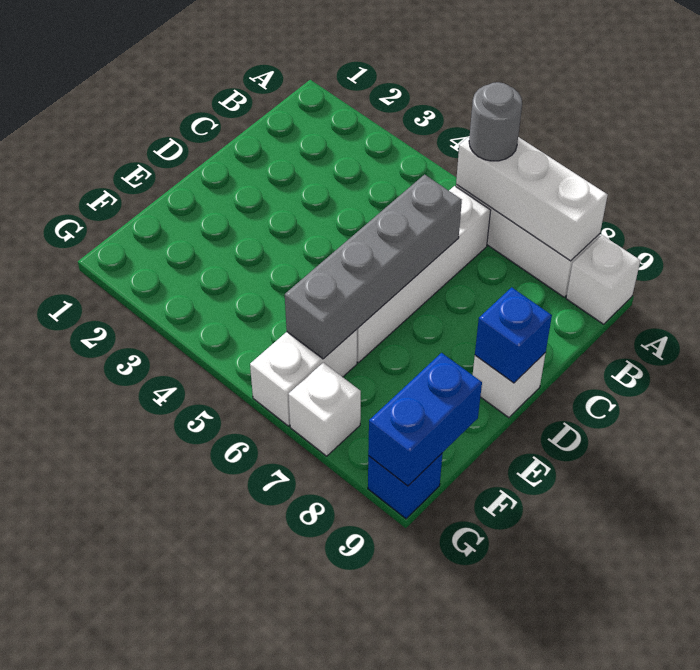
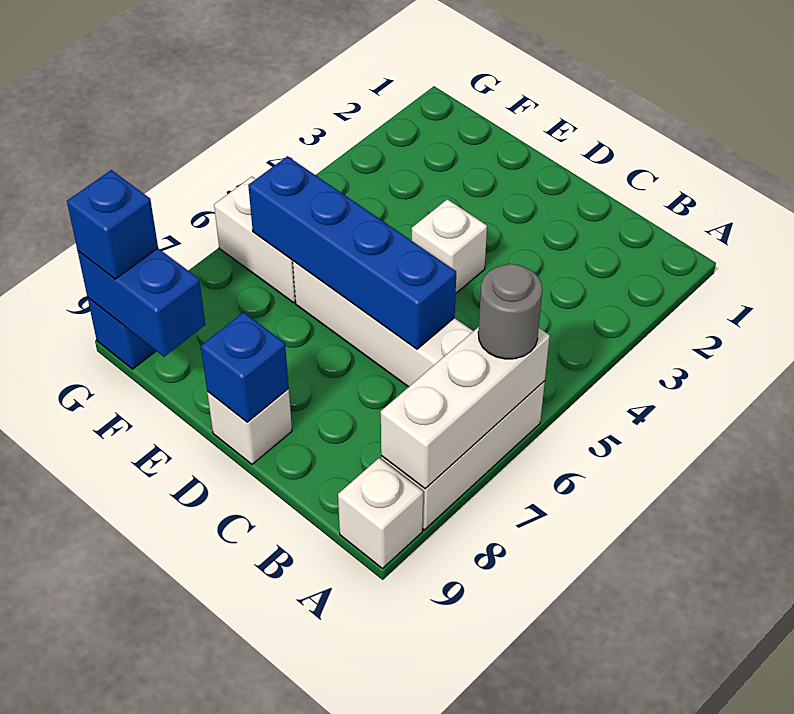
grey brick C6:F6 level 2 -> blue brick C6:F6 level 2
white brick G7 level 1 -> white brick D4 level 1
none -> blue brick G9 level 3

